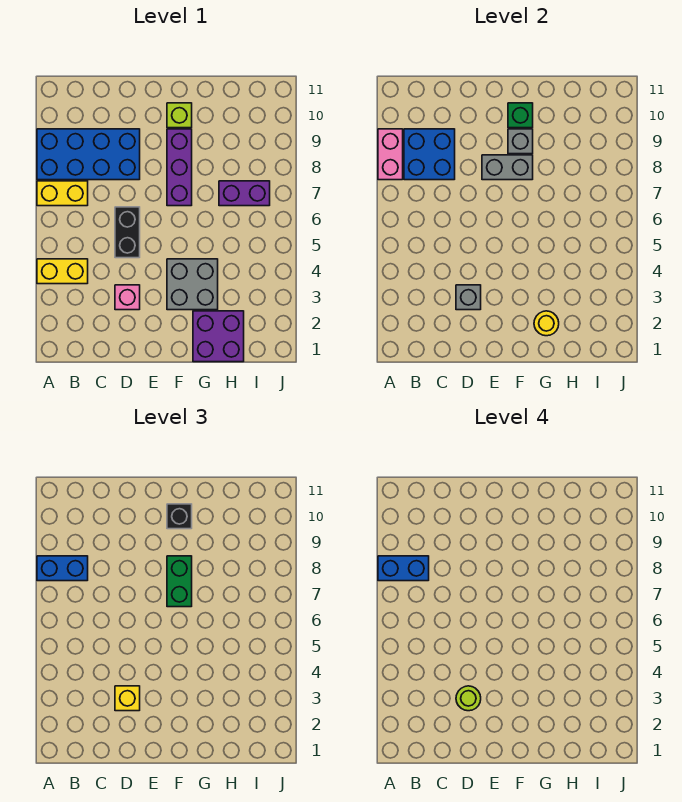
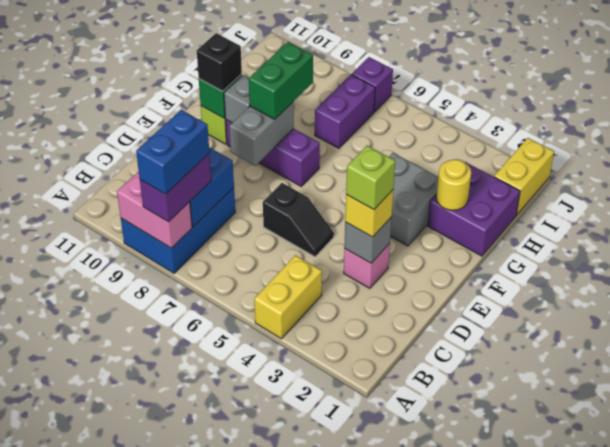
yellow brick A7:B7 level 1 -> yellow brick I1:J1 level 1
blue brick A8:D9 level 1 -> blue brick A8:C9 level 1
blue brick A8:B8 level 3 -> purple brick A8:B8 level 3
lime round brick D3 level 4 -> lime brick D3 level 4
black brick D5:D6 level 1 -> black slope D5:D6 level 1 top 6
green brick F7:F8 level 3 -> green brick F8:G8 level 3
none -> purple brick J7 level 1

